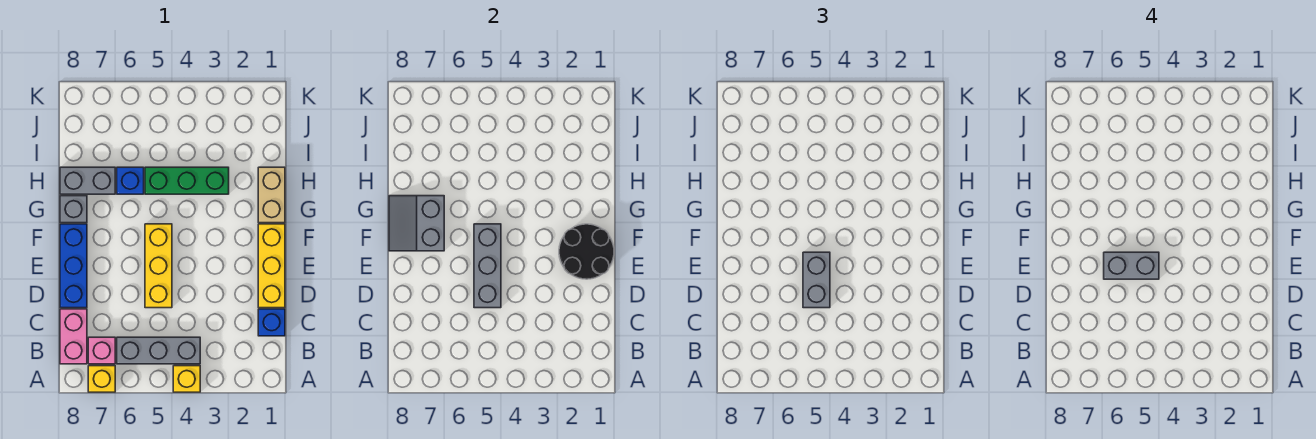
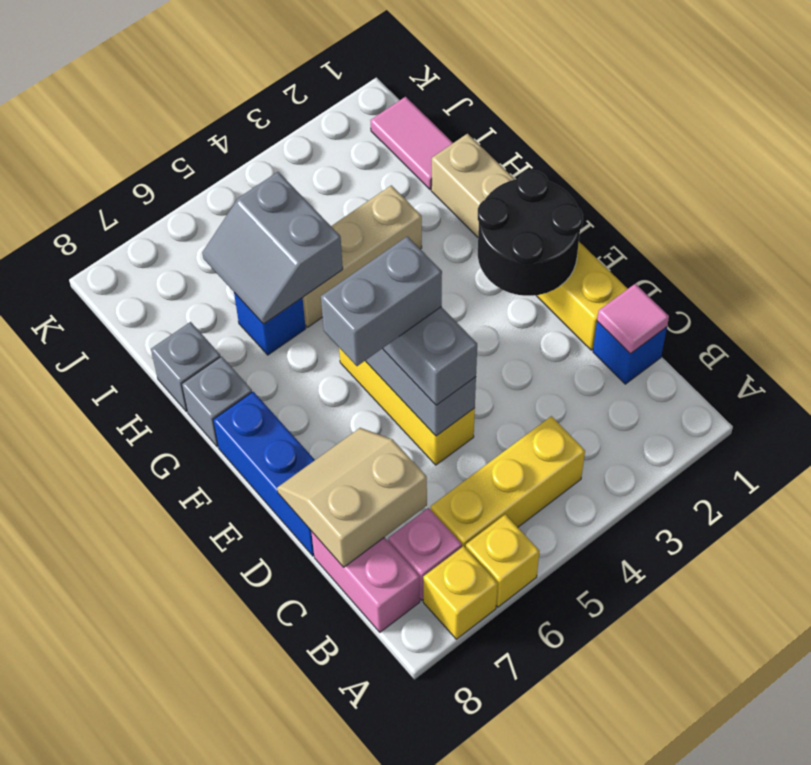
yellow brick A4 level 1 -> yellow brick A6 level 1
grey brick B4:B6 level 1 -> yellow brick B4:B6 level 1
none -> pink tile C1 level 2
none -> tan slope C7:D8 level 2 top C
grey slope F7:G8 level 2 top 7 -> grey slope H5:I6 level 2 top 5
green brick H3:H5 level 1 -> tan brick H3:H5 level 1
grey brick H7:H8 level 1 -> grey brick H8 level 1
none -> pink tile I1:J1 level 1

